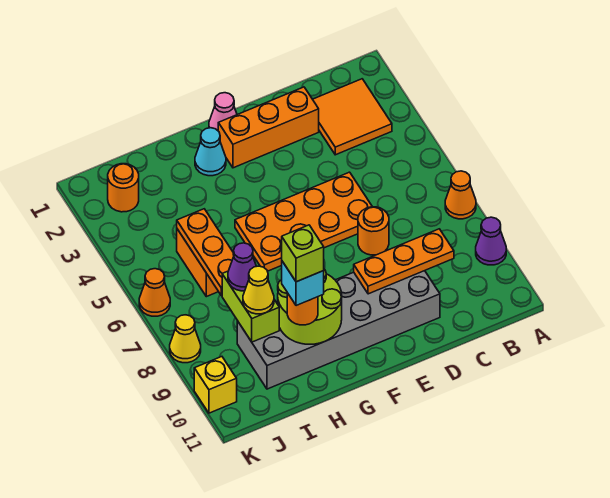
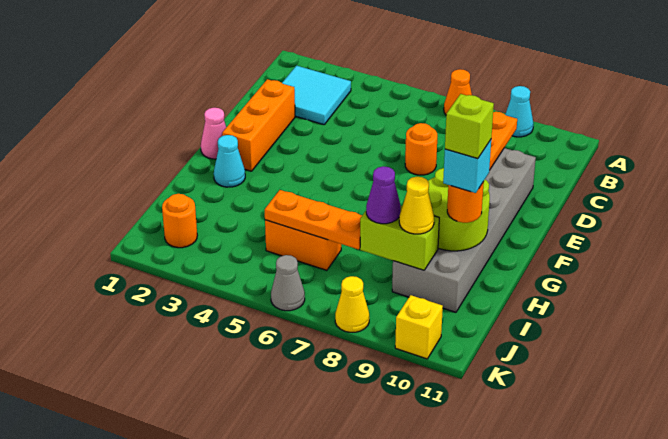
purple cone A9 level 1 -> cyan cone A9 level 1
orange tile B2:C3 level 1 -> cyan tile B2:C3 level 1
orange plate D5:G6 level 1 -> none
orange cone K6 level 1 -> grey cone K6 level 1

